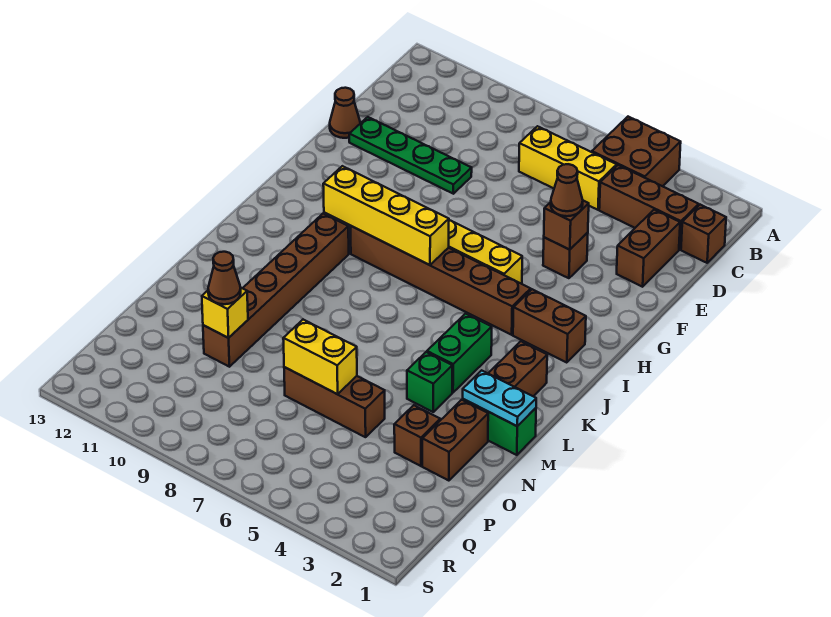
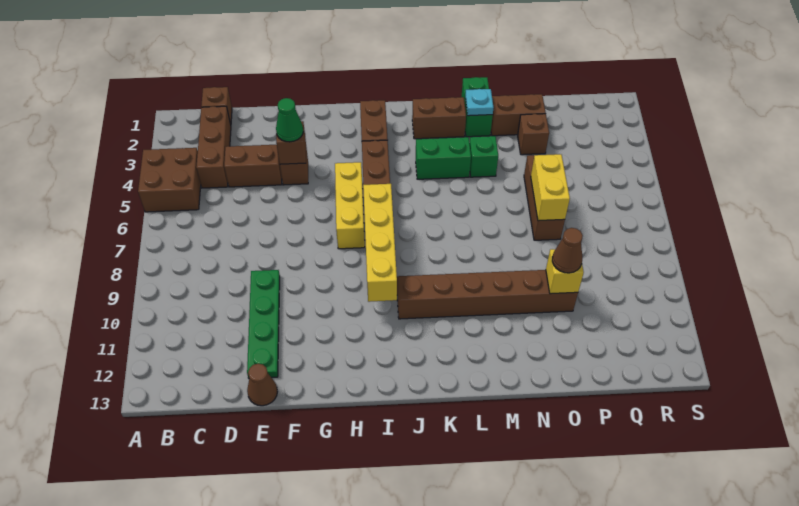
yellow brick C5:C7 level 1 -> none
brown brick D2:E2 level 1 -> brown brick D4:E4 level 1
brown cone F4 level 3 -> green cone F4 level 3
cyan plate M1:M2 level 2 -> cyan plate M2 level 2

